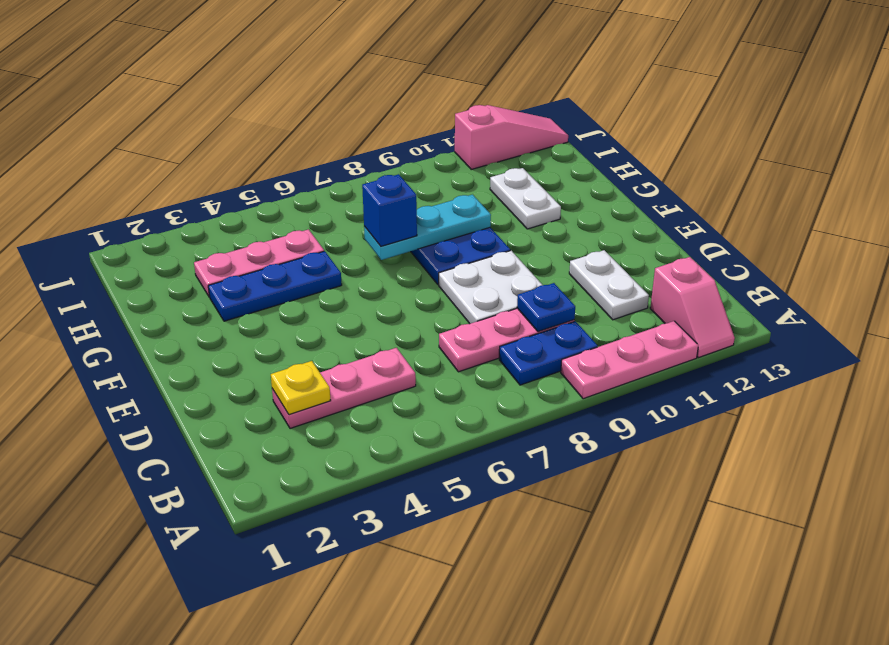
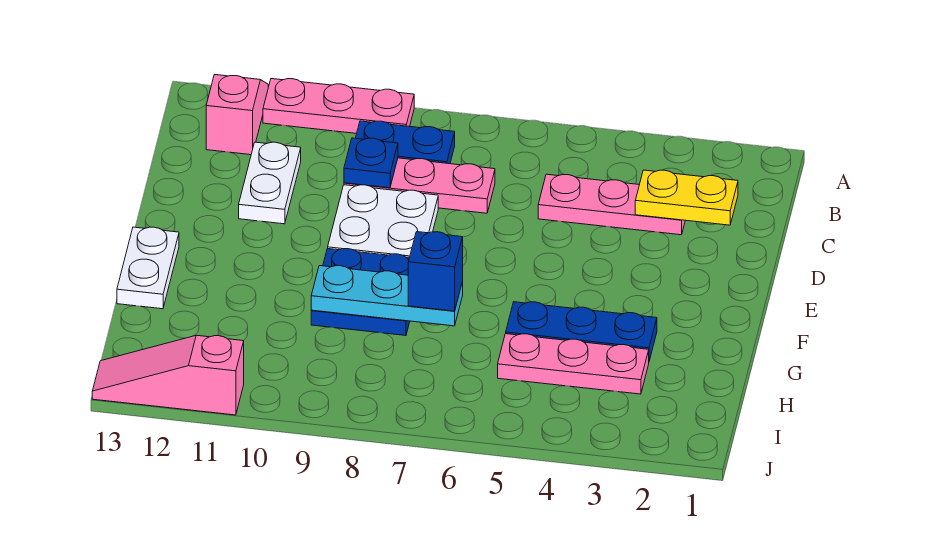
yellow plate C3 level 2 -> yellow plate C2:C3 level 2
white plate G11:H11 level 1 -> white plate F13:G13 level 1

